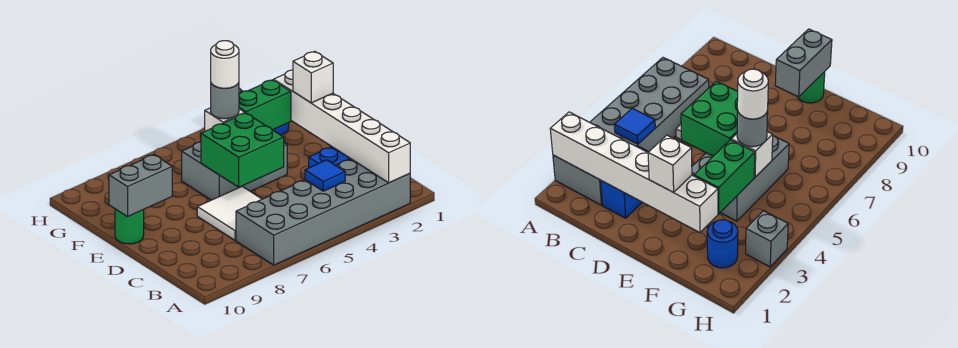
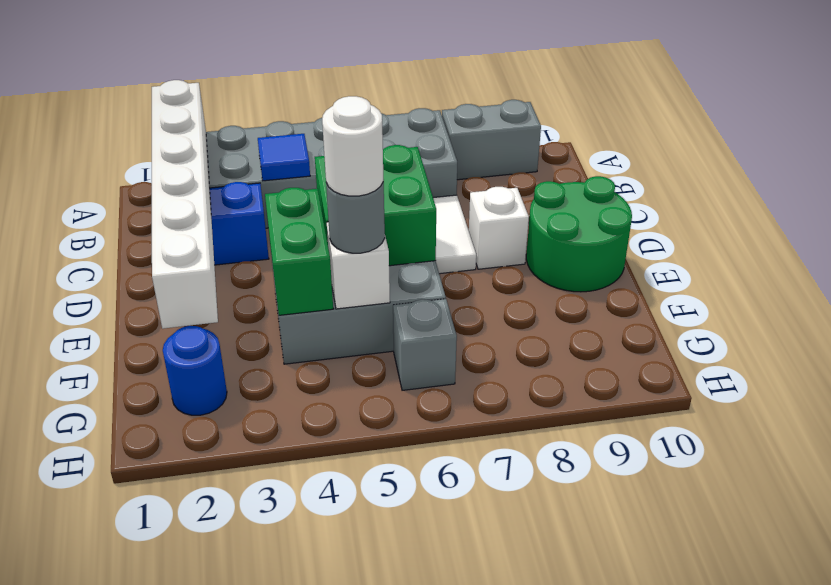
white brick E2 level 3 -> white brick D8 level 1
grey brick E9:E10 level 2 -> grey brick A8:A9 level 1
green round brick E10 level 1 -> green round brick D9:E10 level 1
green brick F3:F4 level 2 -> green brick E4:F4 level 2
grey brick H3 level 1 -> grey brick G6 level 1

